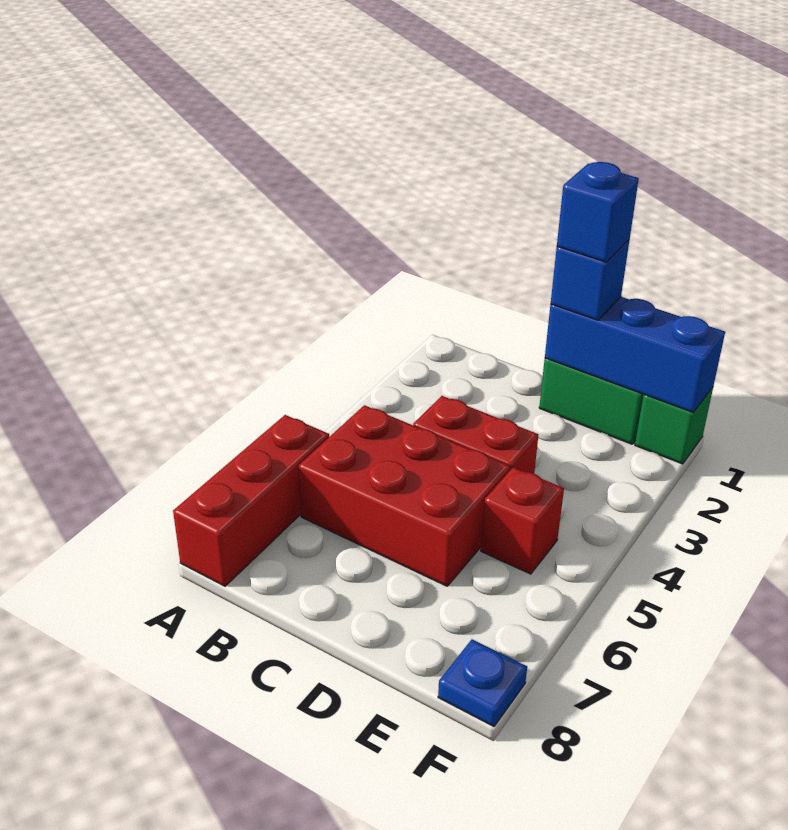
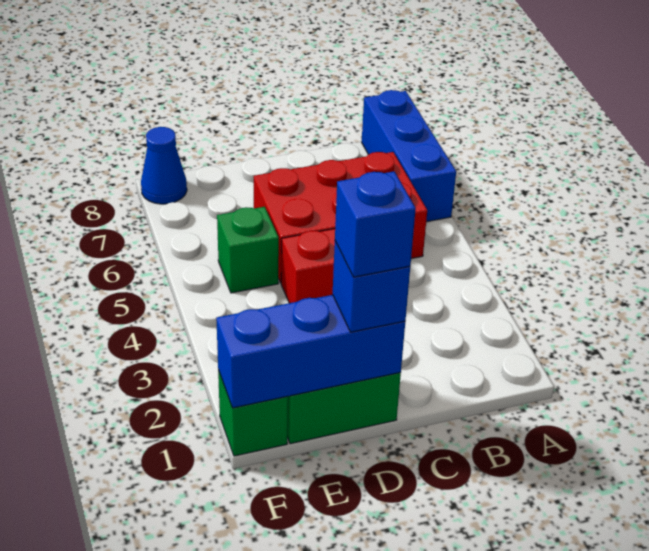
red brick A6:A8 level 1 -> blue brick A6:A8 level 1
red brick E5 level 1 -> green brick E5 level 1
blue plate F8 level 1 -> blue cone F8 level 1

